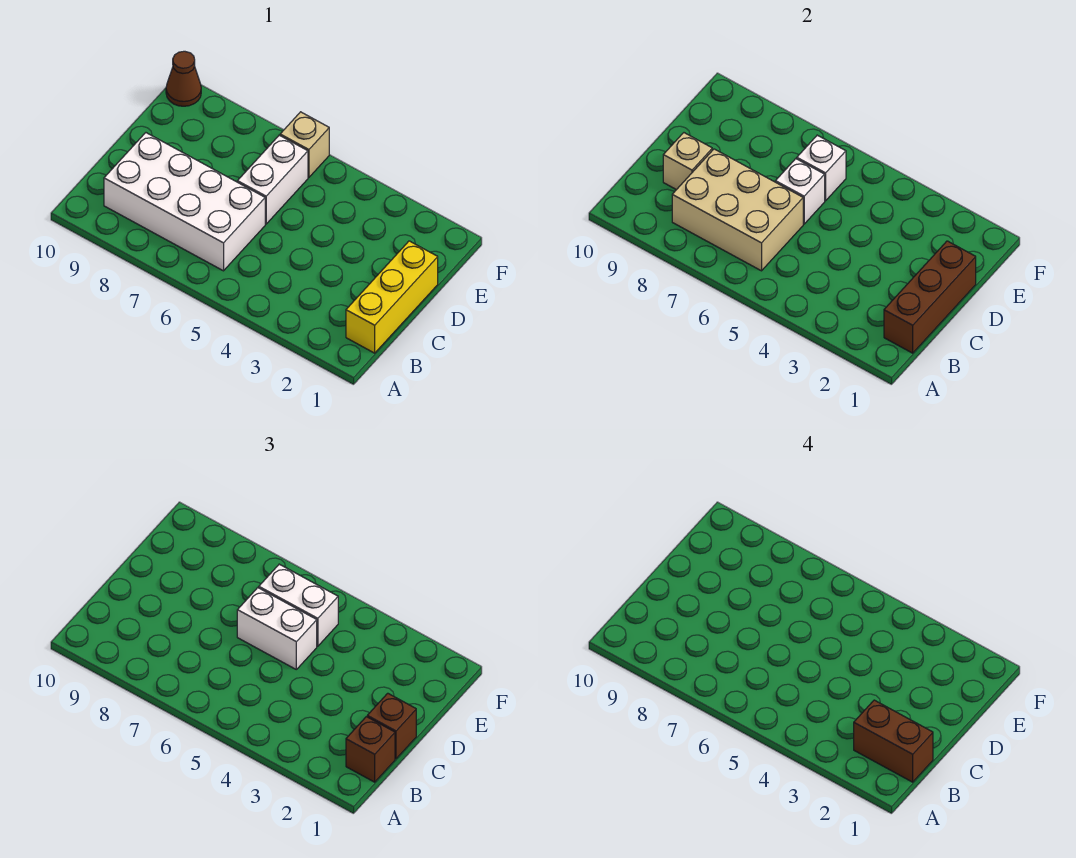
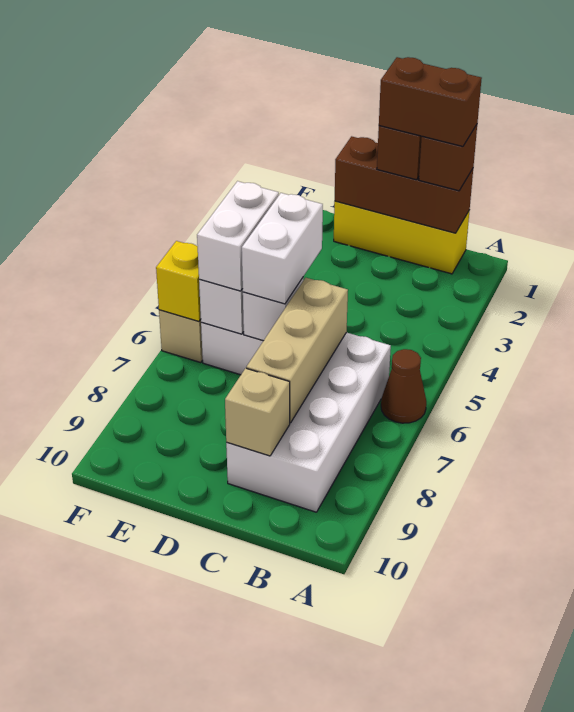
brown brick B1:B2 level 4 -> brown brick B1:C1 level 4
tan brick B6:C8 level 2 -> tan brick C6:C8 level 2
none -> yellow brick F6 level 2
brown cone F10 level 1 -> brown cone A6 level 1

